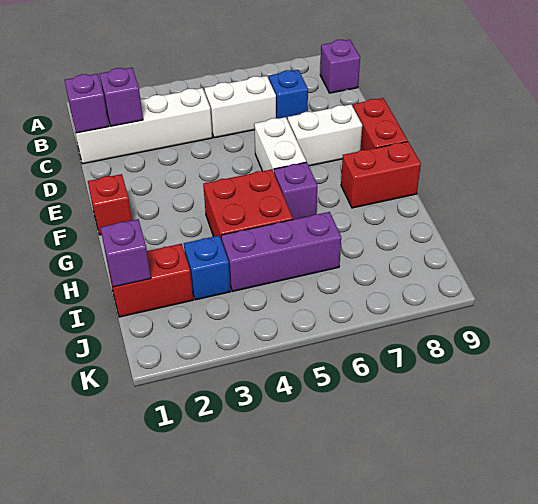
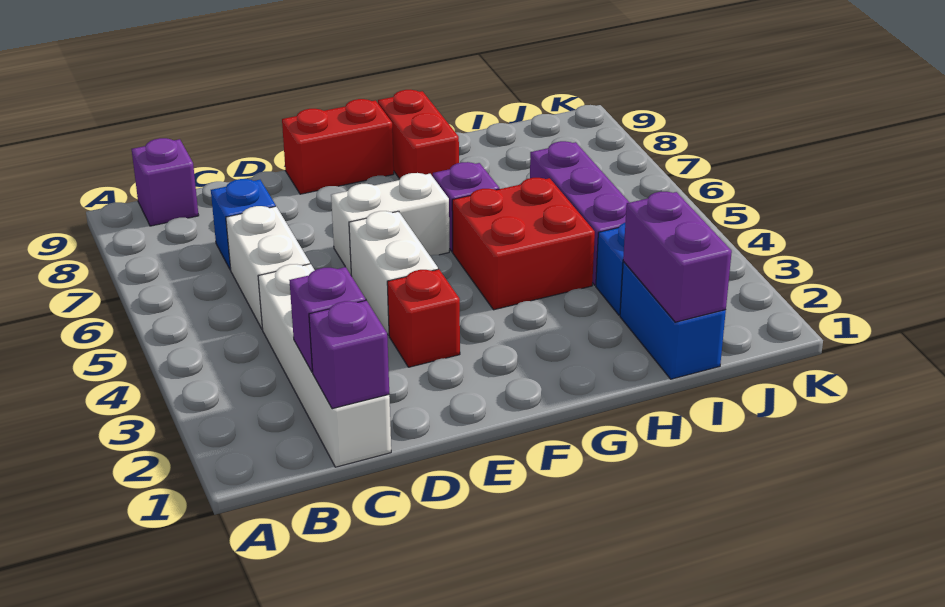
white brick E7:E8 level 1 -> white brick E4:E5 level 1
red brick F1 level 1 -> red brick E3 level 1
red brick I1:I2 level 1 -> blue brick I1:I2 level 1
purple brick I1 level 2 -> purple brick I1:I2 level 2

